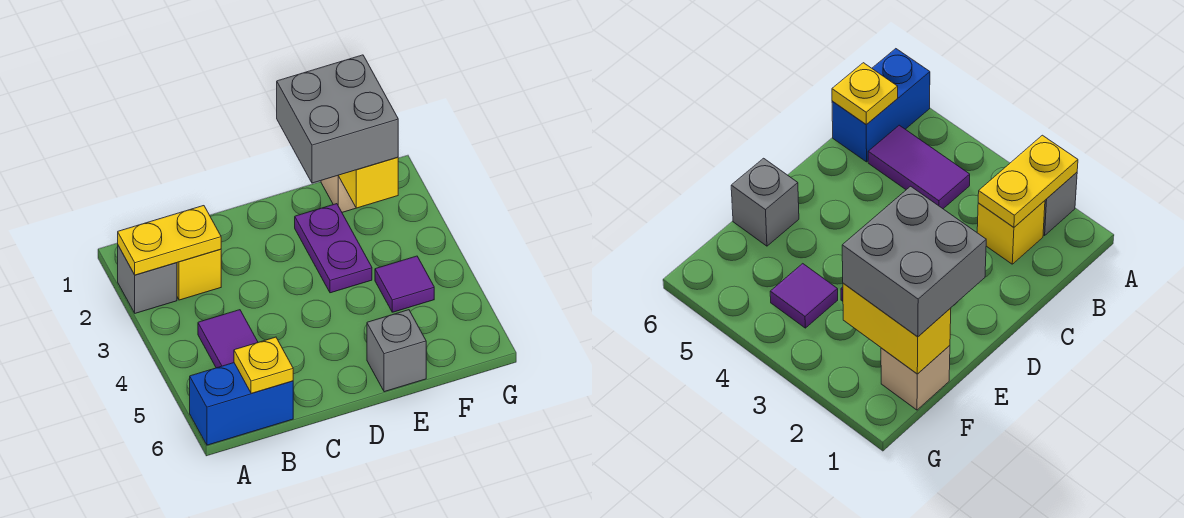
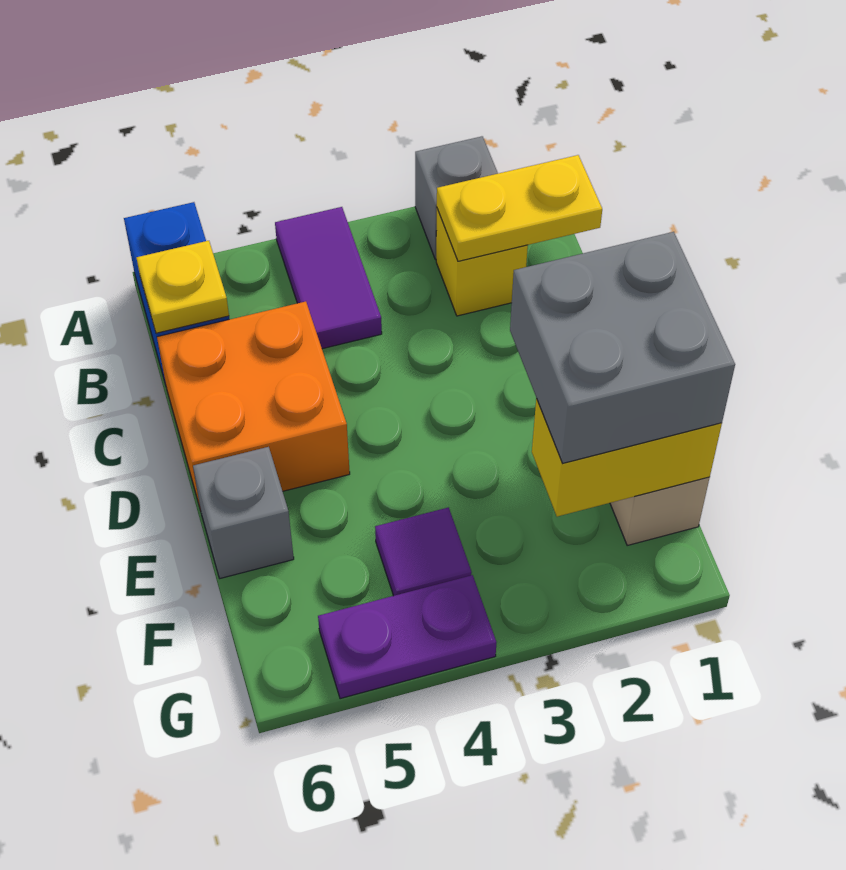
yellow plate A2:B2 level 2 -> yellow plate B1:B2 level 2
purple tile B4:B5 level 1 -> purple tile A4:B4 level 1
none -> orange brick C5:D6 level 1
purple plate E2:E3 level 1 -> purple plate G4:G5 level 1

